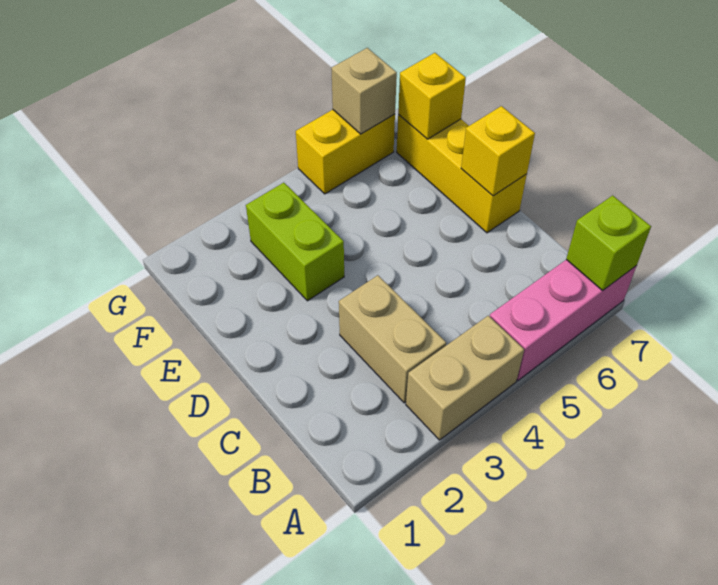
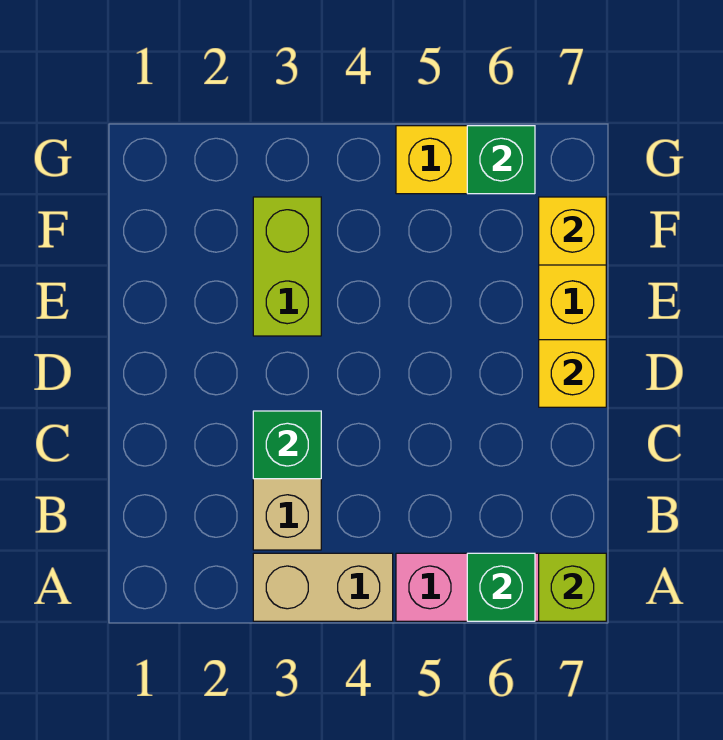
none -> green brick A6 level 2
none -> green brick C3 level 2
tan brick G6 level 2 -> green brick G6 level 2

